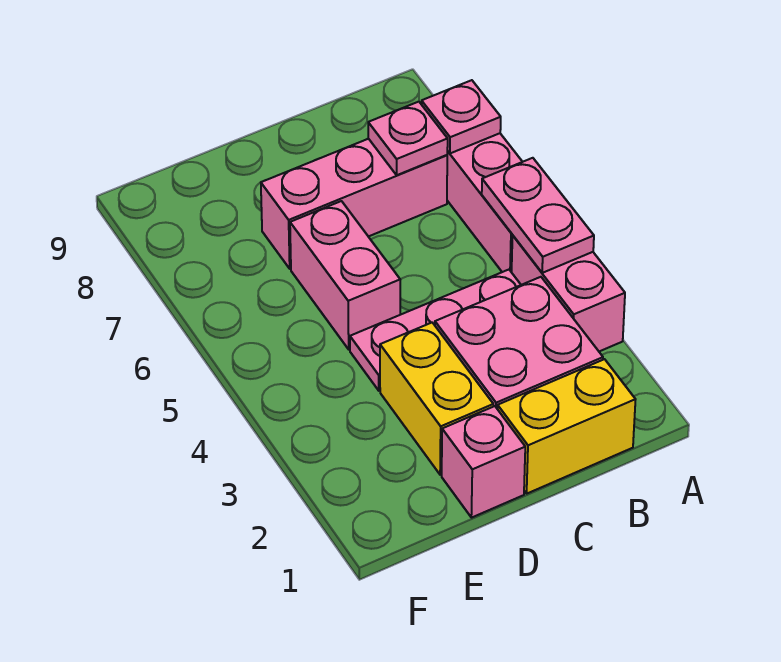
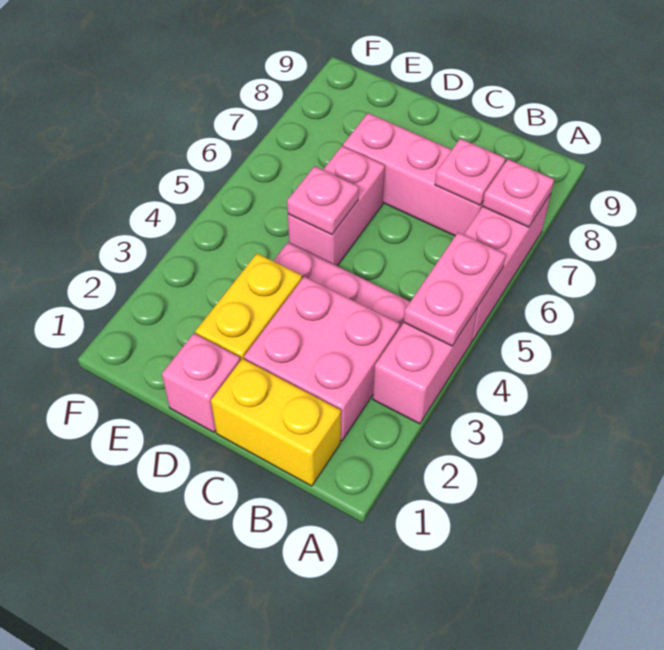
none -> pink plate D5 level 2

